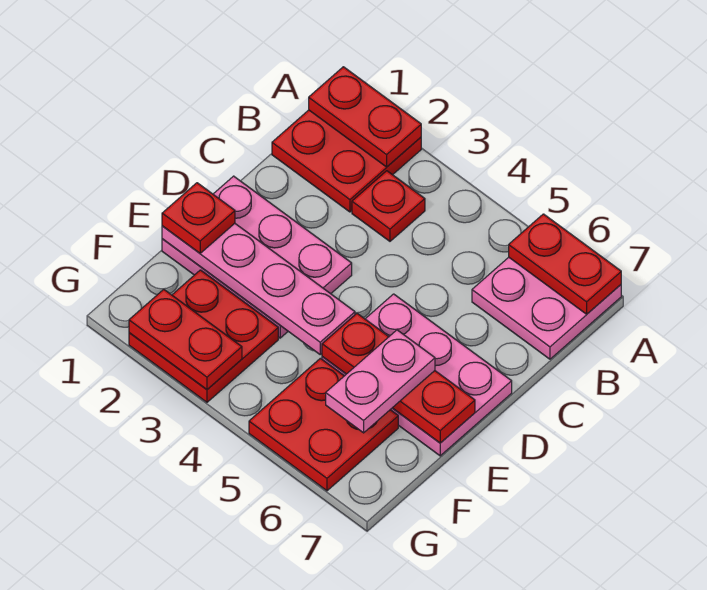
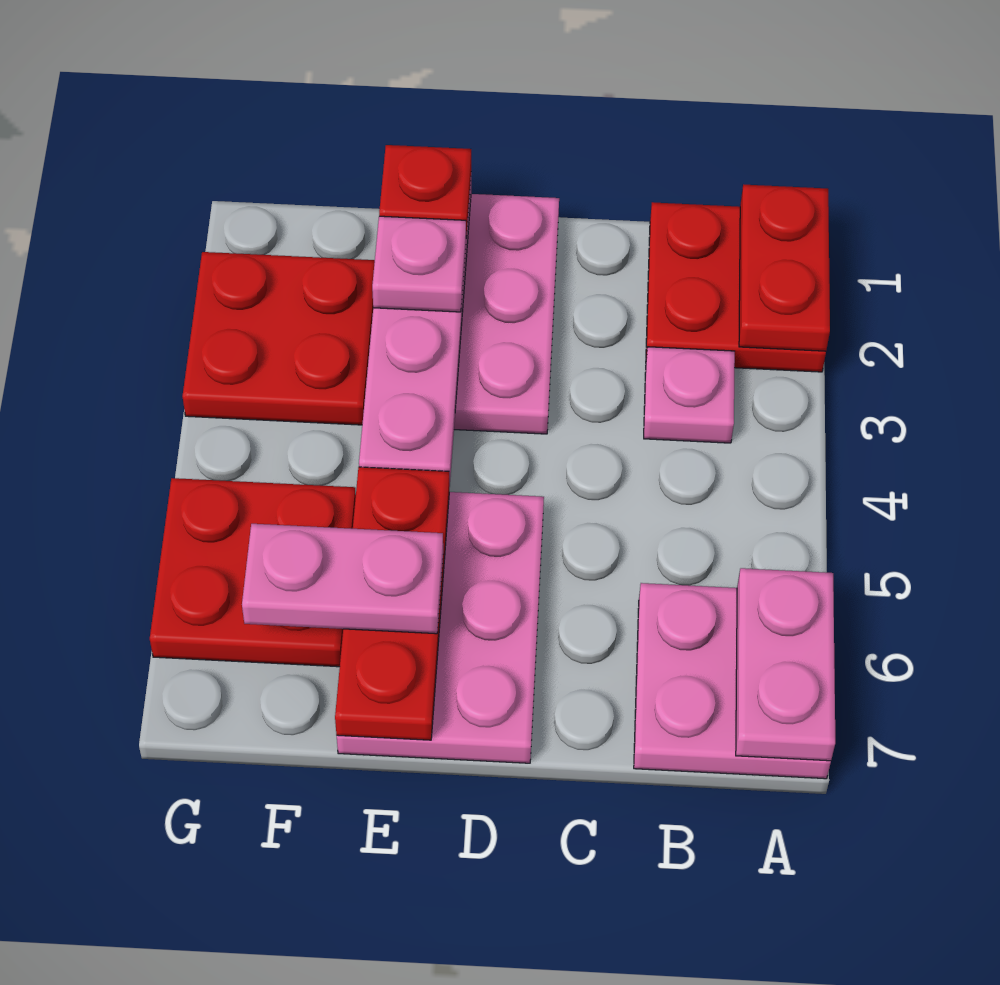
red plate A6:A7 level 2 -> pink plate A6:A7 level 2
red plate B3 level 1 -> pink plate B3 level 1
none -> pink plate E2 level 3
red plate G2:G3 level 2 -> none

